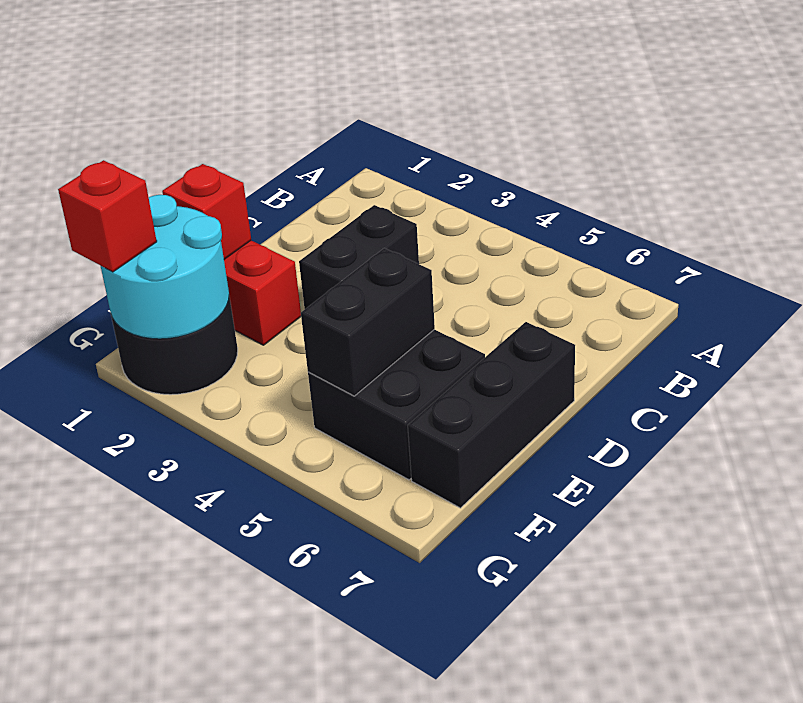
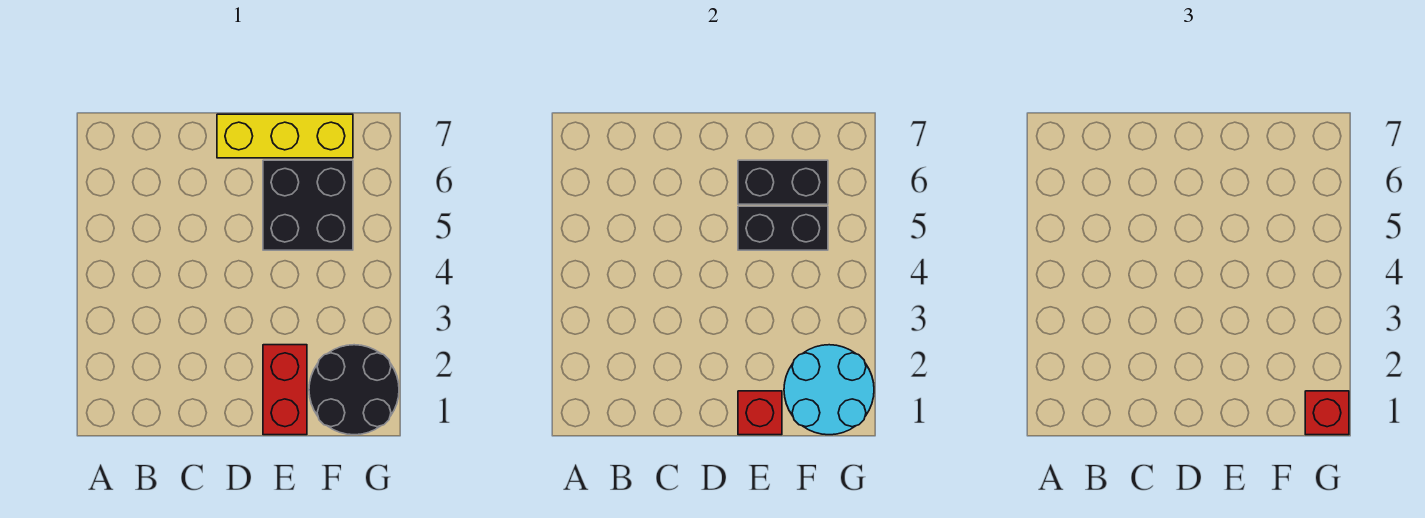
black brick C3:D3 level 1 -> black brick E6:F6 level 2
black brick D7:F7 level 1 -> yellow brick D7:F7 level 1

